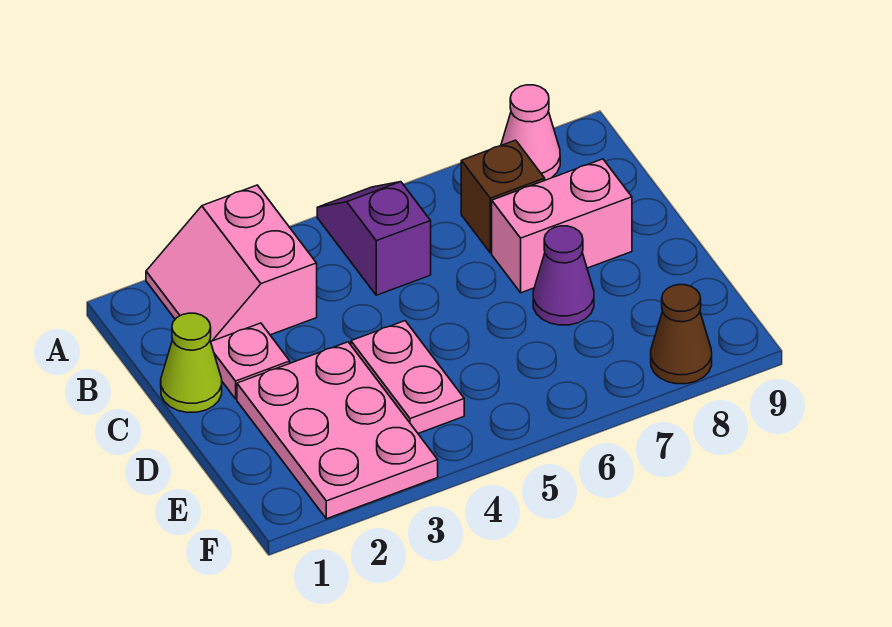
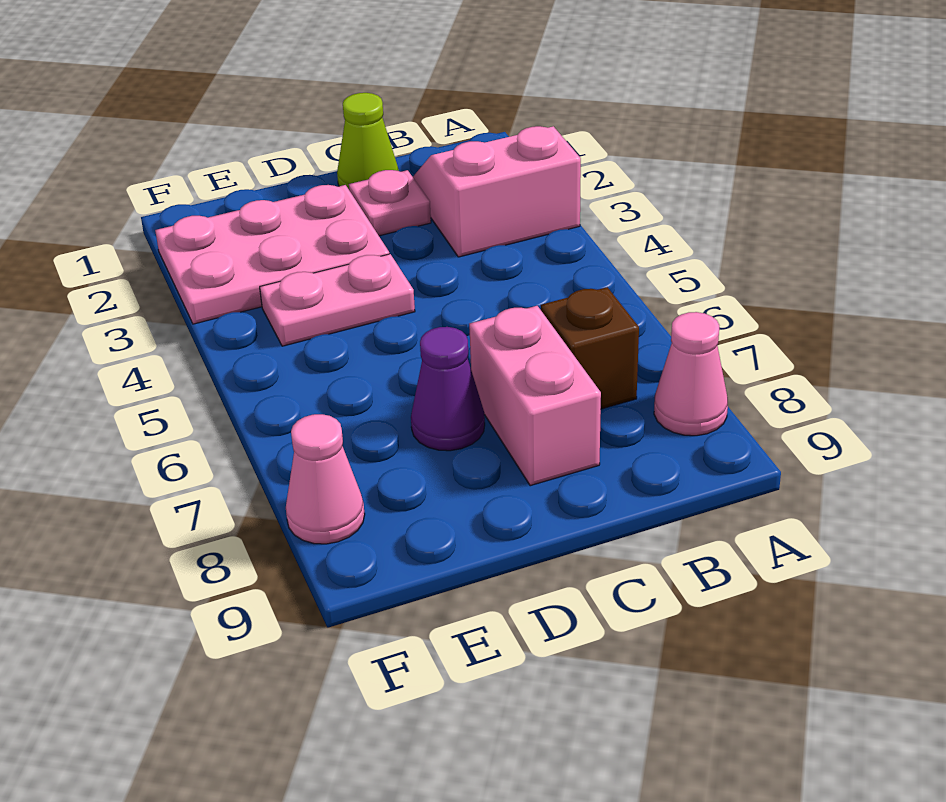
purple slope A5:B5 level 1 top B -> none
brown cone F8 level 1 -> pink cone F8 level 1

